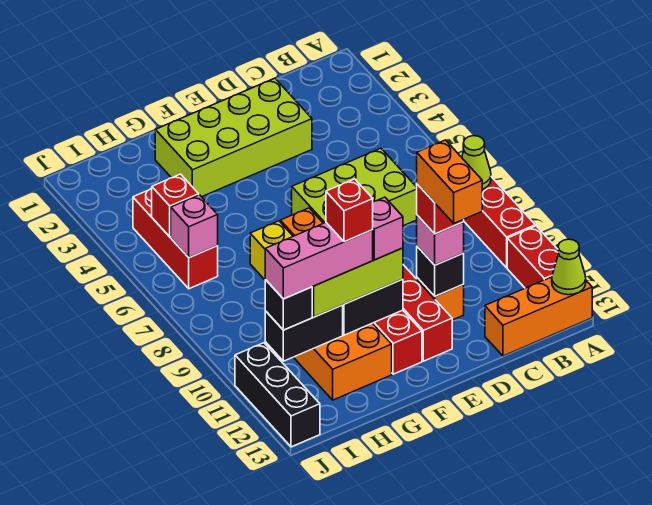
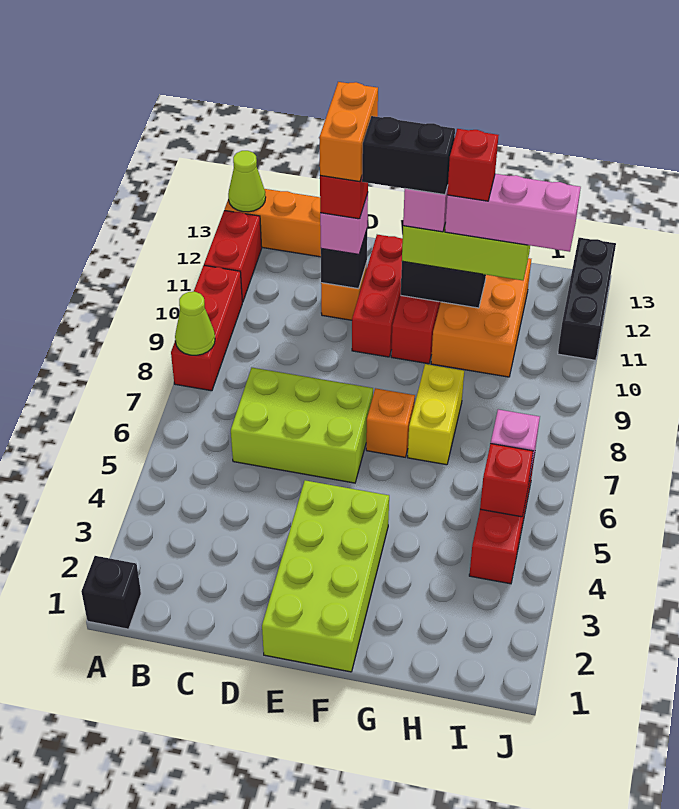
lime brick D2:G3 level 1 -> lime brick E1:F4 level 1
black brick H11:I11 level 2 -> black brick E11:F11 level 5
black brick I11 level 3 -> black brick A1 level 1

